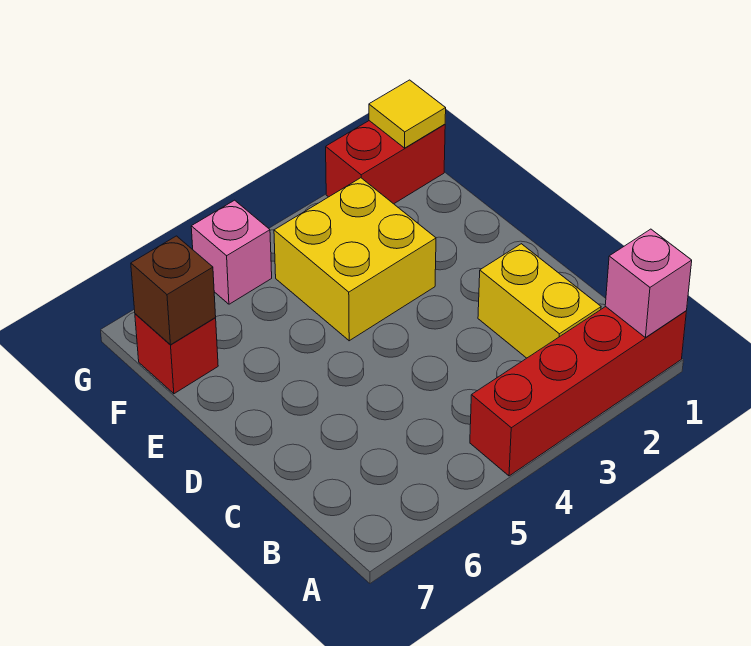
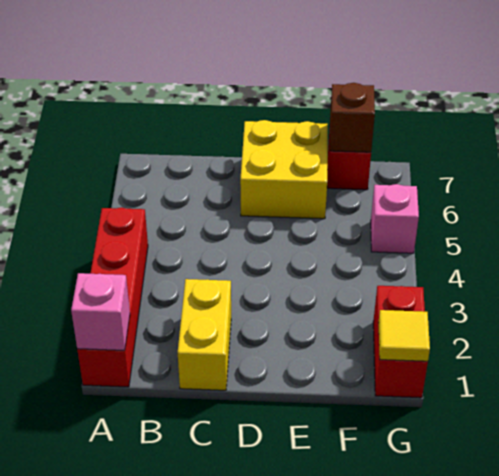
yellow brick B2:C2 level 1 -> yellow brick C1:C2 level 1
yellow brick E3:F4 level 1 -> yellow brick D6:E7 level 1

